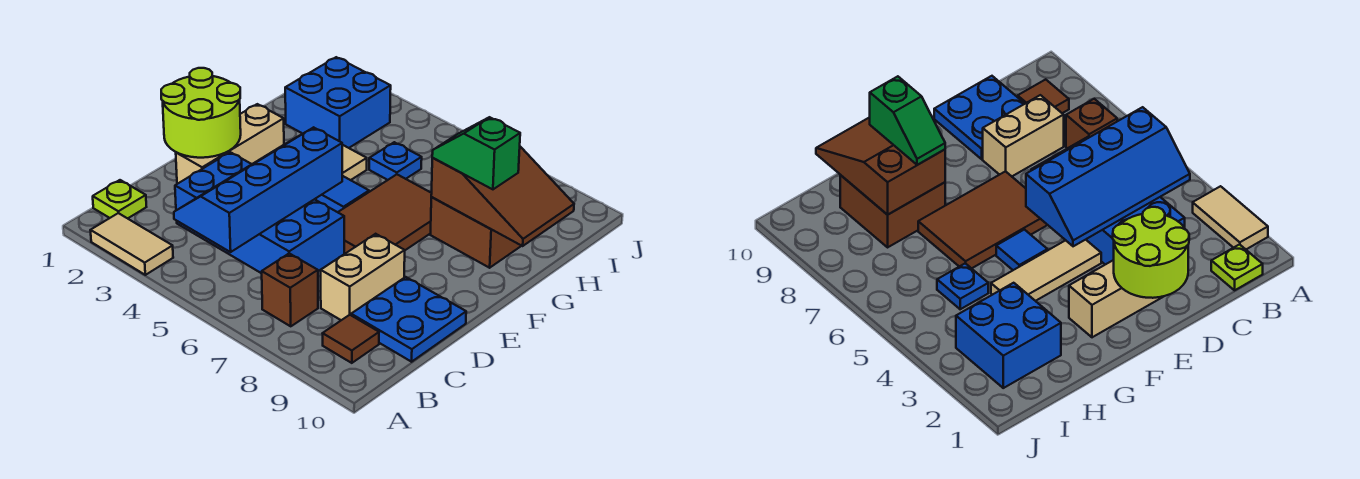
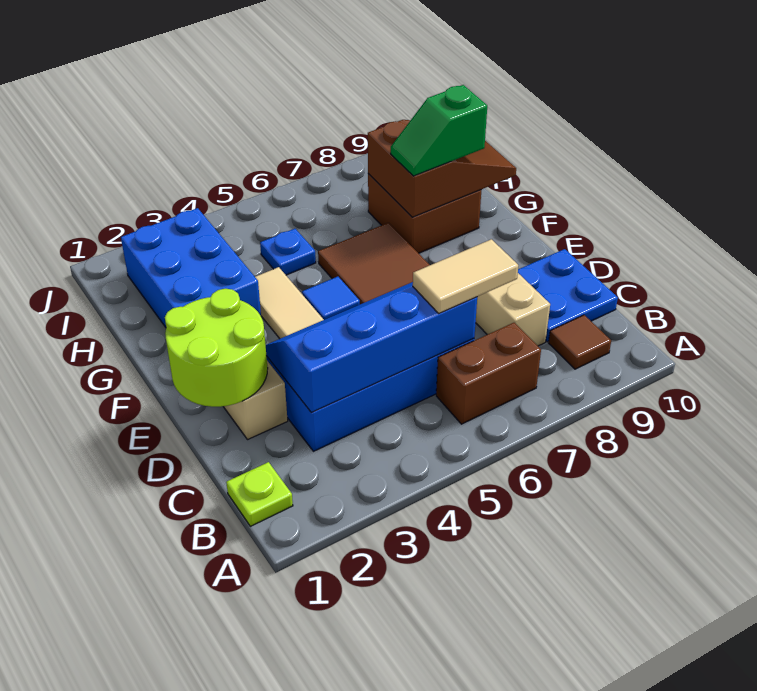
tan tile A2:A3 level 1 -> tan tile C6:C7 level 3
blue slope B4:E5 level 2 top 5 -> blue slope C3:D6 level 2 top C
brown brick B7 level 1 -> brown brick B6:B7 level 1
blue brick H2:I3 level 1 -> blue brick G2:I3 level 1

